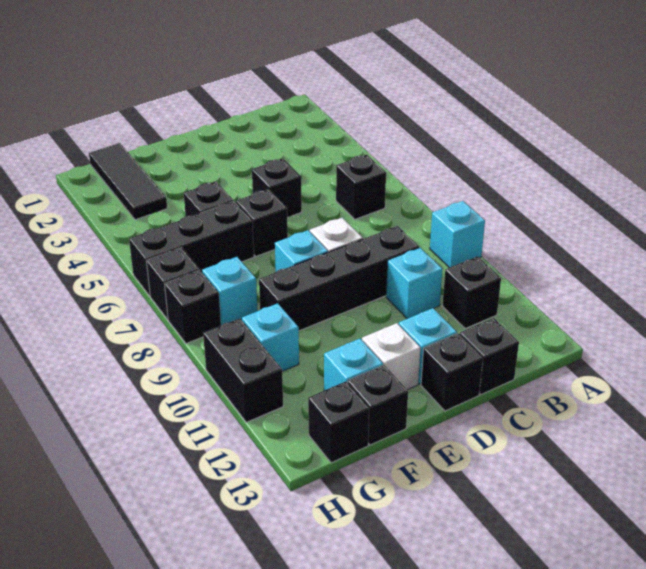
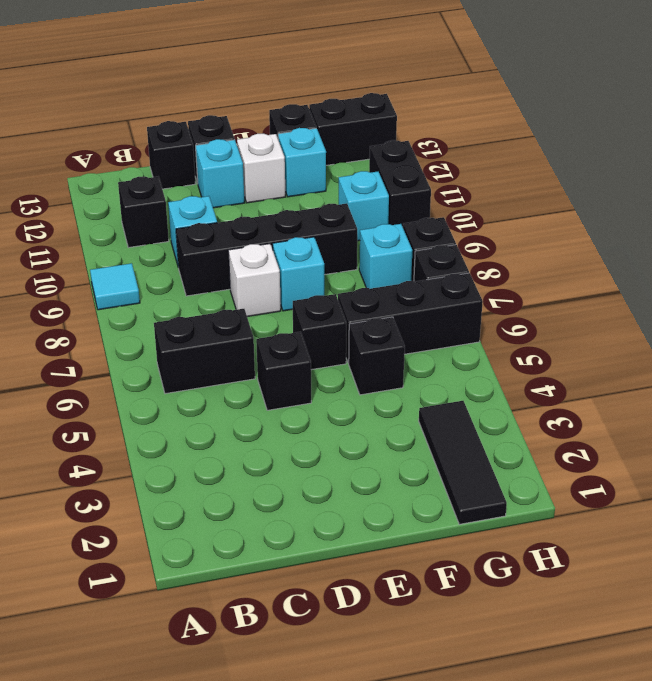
cyan brick A9 level 1 -> cyan tile A9 level 1
black brick B6 level 1 -> black brick B6:C6 level 1
black brick G13 level 1 -> black brick G13:H13 level 1

